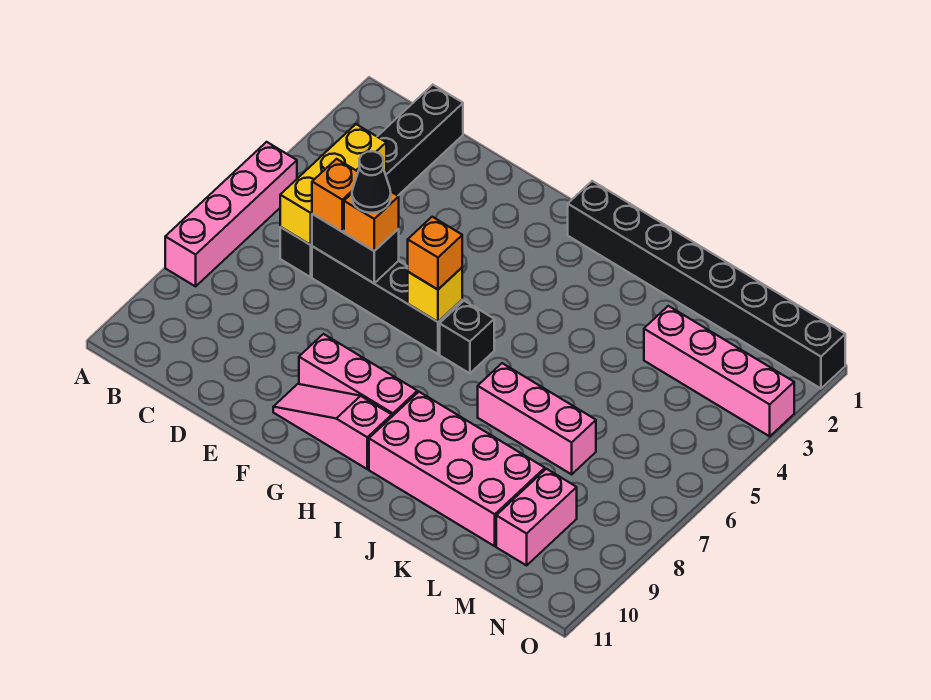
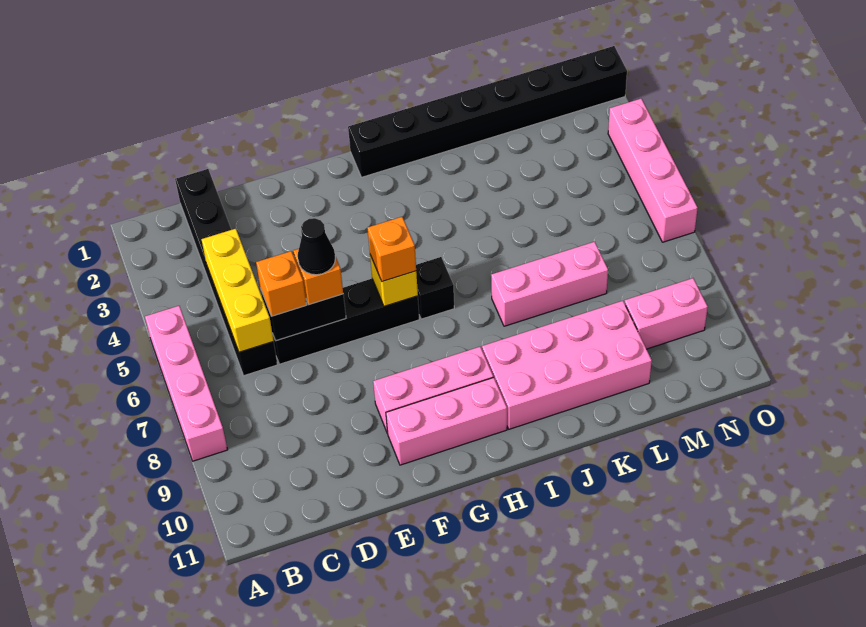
pink slope F10:H10 level 1 top H -> pink brick F10:H10 level 1
pink brick L3:O3 level 1 -> pink brick O3:O6 level 1
pink brick M9:M10 level 1 -> pink brick M9:N9 level 1

